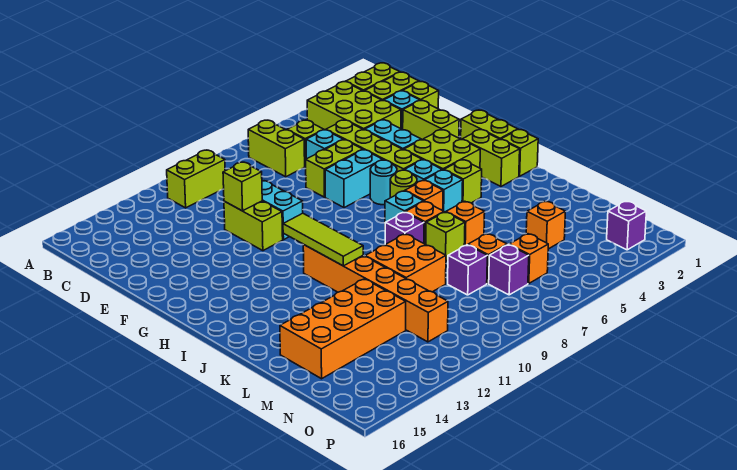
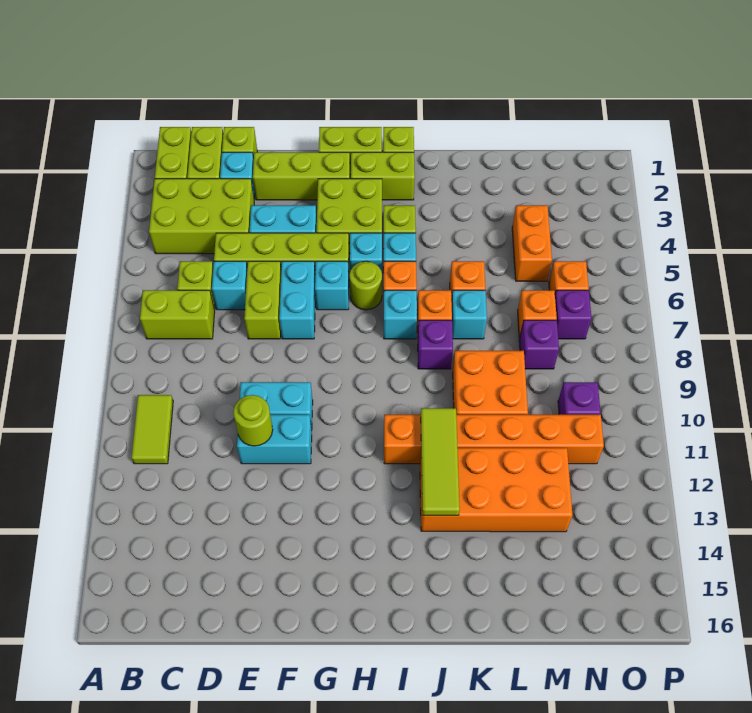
lime brick B10:B11 level 1 -> lime tile B10:B11 level 1
lime brick E2:F2 level 1 -> lime brick E2:G2 level 1
lime brick E11:F11 level 1 -> cyan brick E11:F11 level 1
lime brick E11 level 2 -> lime round brick E11 level 2
cyan round brick G6 level 1 -> cyan brick G6 level 1
lime tile H11:J11 level 2 -> lime tile J11:J13 level 2
lime brick K7 level 1 -> cyan brick K7 level 1
orange brick L12:M15 level 1 -> orange brick J12:M13 level 1
orange brick M4 level 1 -> orange brick M4:M5 level 1
purple brick O2 level 1 -> purple brick N10 level 1

